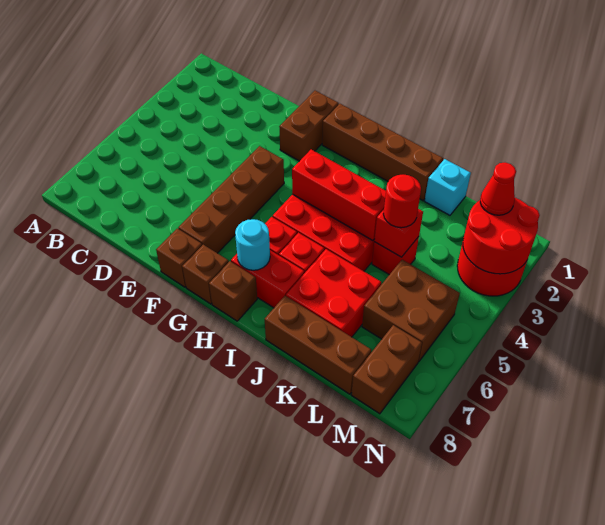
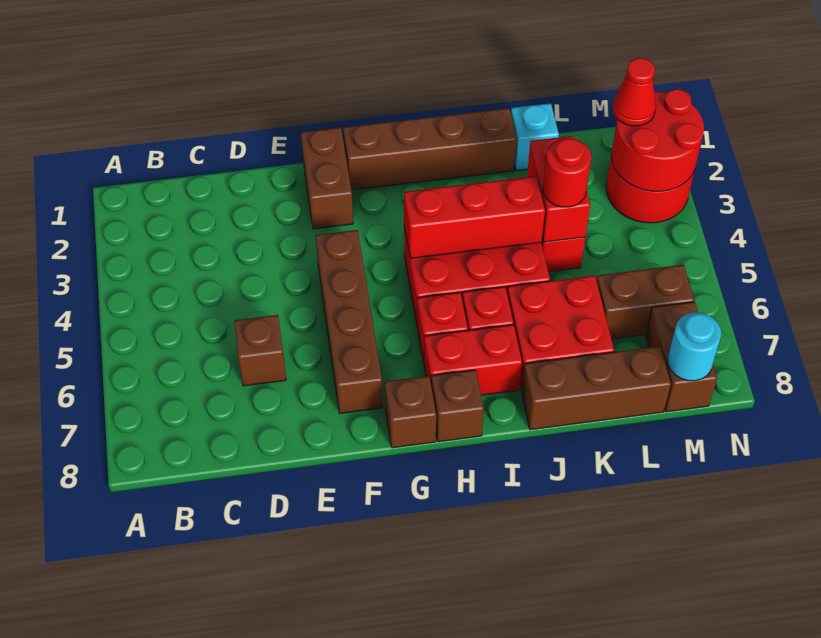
brown brick F8 level 1 -> brown brick D6 level 1
cyan round brick H7 level 2 -> cyan round brick M8 level 2
red brick K4 level 2 -> red brick K3:K4 level 2
brown brick L5:M6 level 1 -> brown brick L6:M6 level 1

